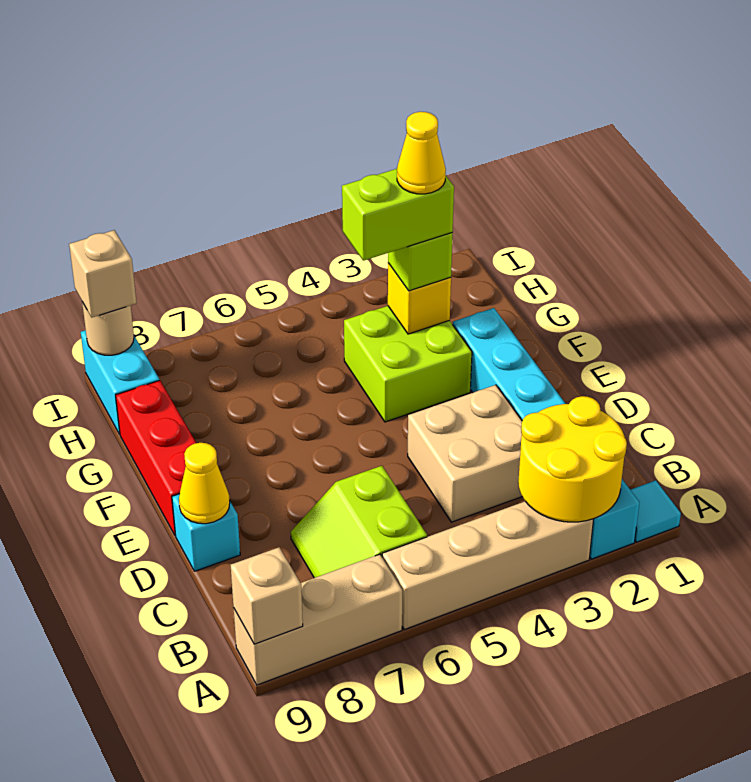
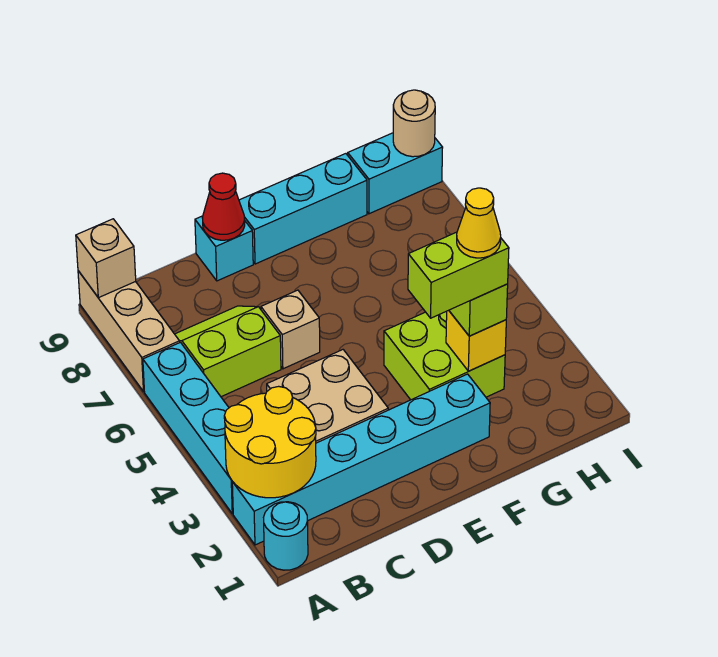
cyan tile A1 level 1 -> cyan round brick A1 level 1
tan brick A3:A6 level 1 -> cyan brick A3:A6 level 1
yellow cone D9 level 2 -> red cone D9 level 2
red brick E9:G9 level 1 -> cyan brick E9:G9 level 1
lime brick G3:G4 level 4 -> lime brick F3:G3 level 4
tan brick I9 level 3 -> tan brick D6 level 1

